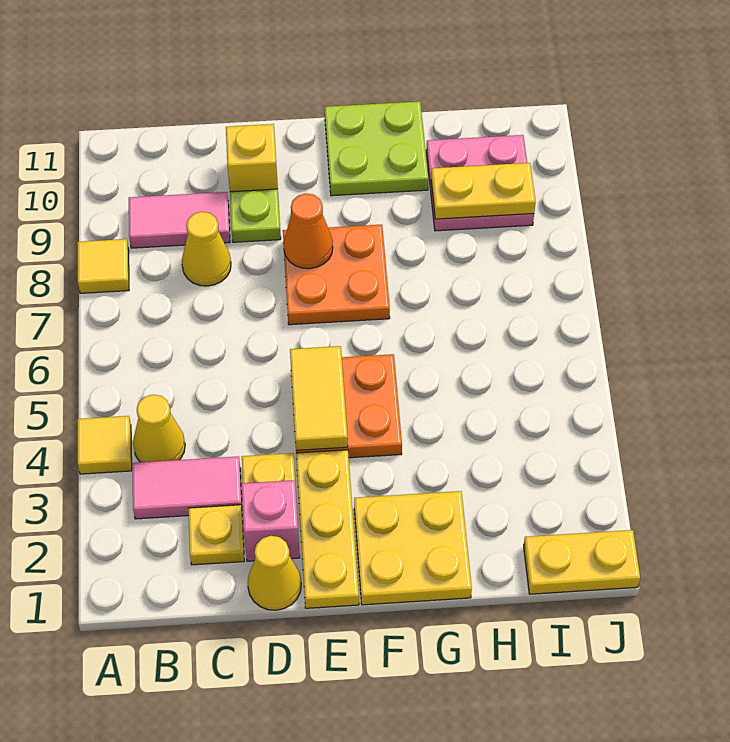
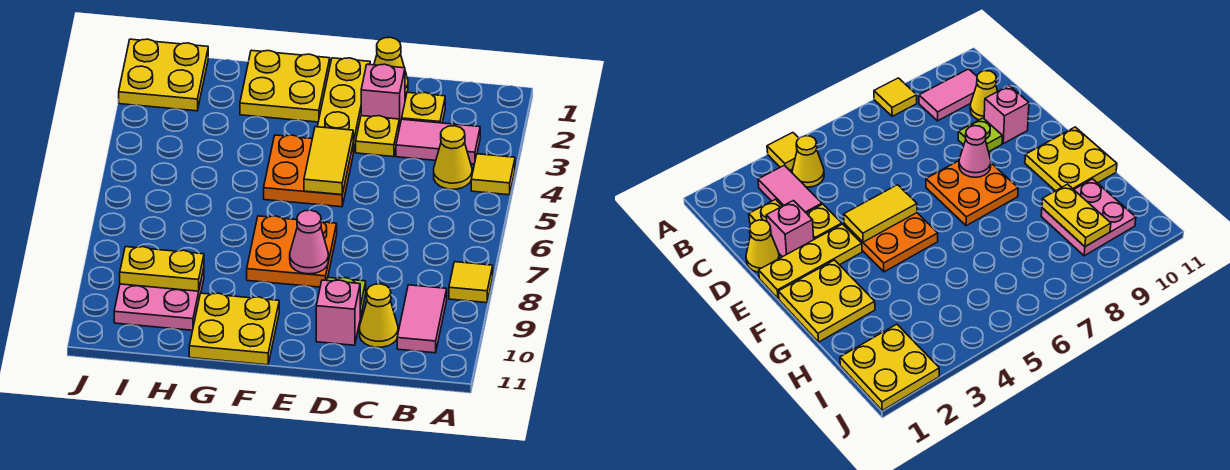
pink tile B9:C9 level 1 -> pink tile B9:B10 level 1
yellow cone C8 level 1 -> yellow cone C10 level 1
yellow brick D10 level 1 -> pink brick D10 level 1
orange cone E8 level 2 -> pink cone E8 level 2
lime plate F10:G11 level 1 -> yellow plate F10:G11 level 1
yellow plate I1:J1 level 1 -> yellow plate I1:J2 level 1

